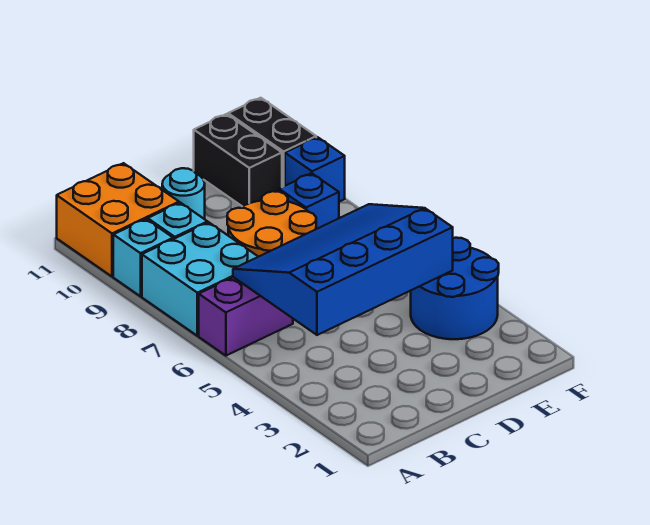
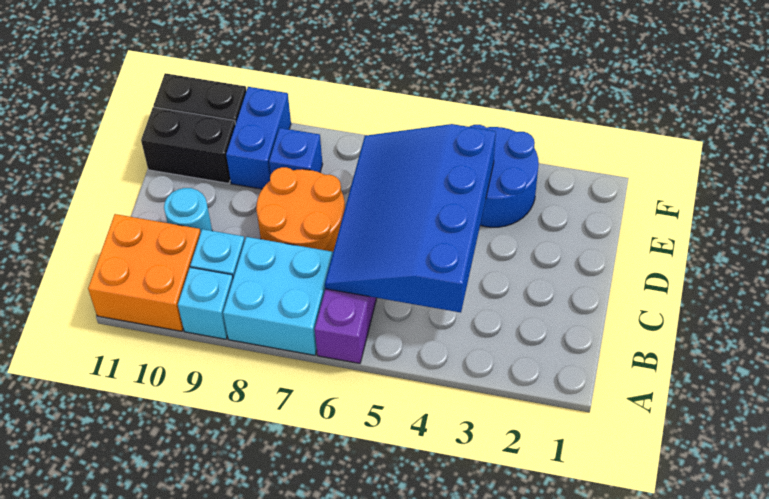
blue brick F9 level 1 -> blue brick E9:F9 level 1

